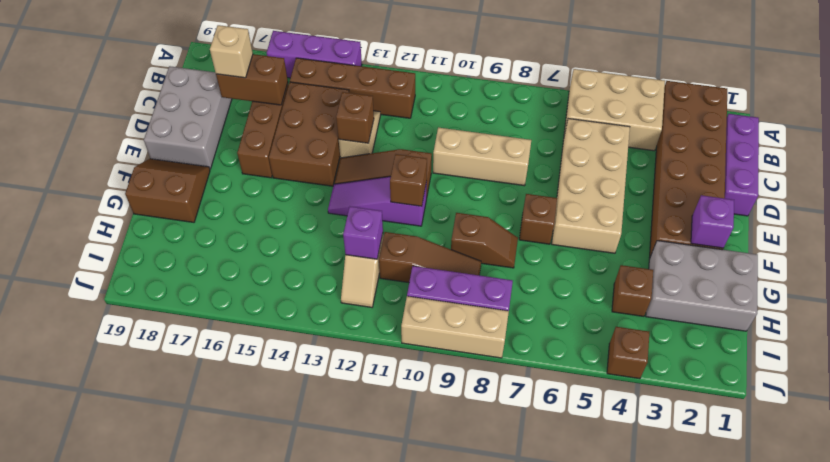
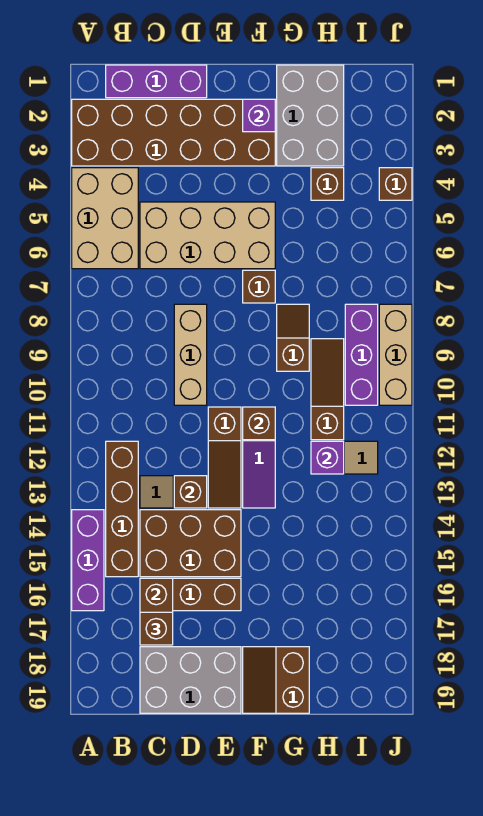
tan brick C17 level 3 -> brown brick C17 level 3

